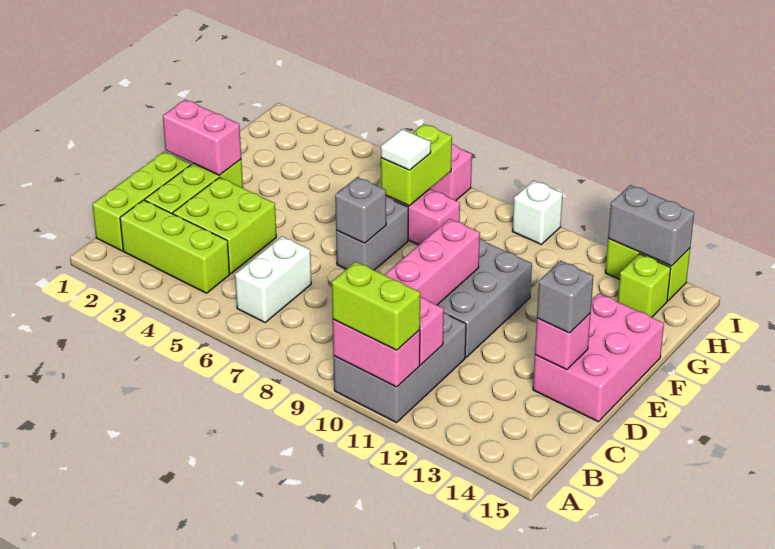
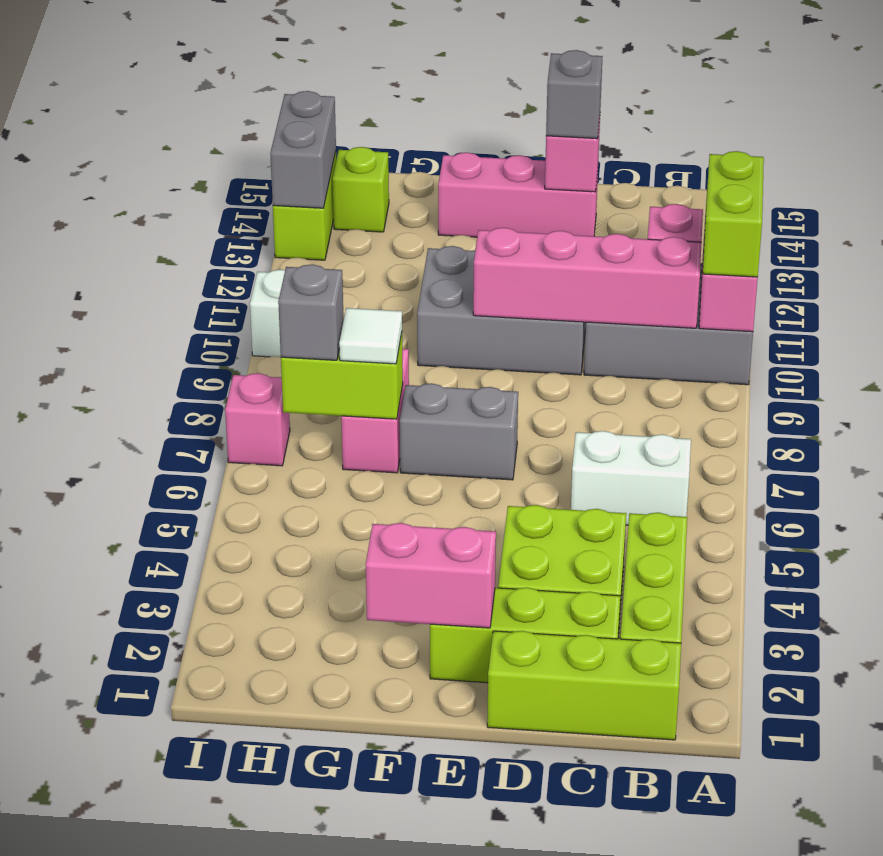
pink brick D14:F15 level 1 -> pink brick D14:F14 level 1
pink brick E1:E2 level 2 -> pink brick E2:F2 level 2
grey brick E7 level 2 -> grey brick H7 level 3

